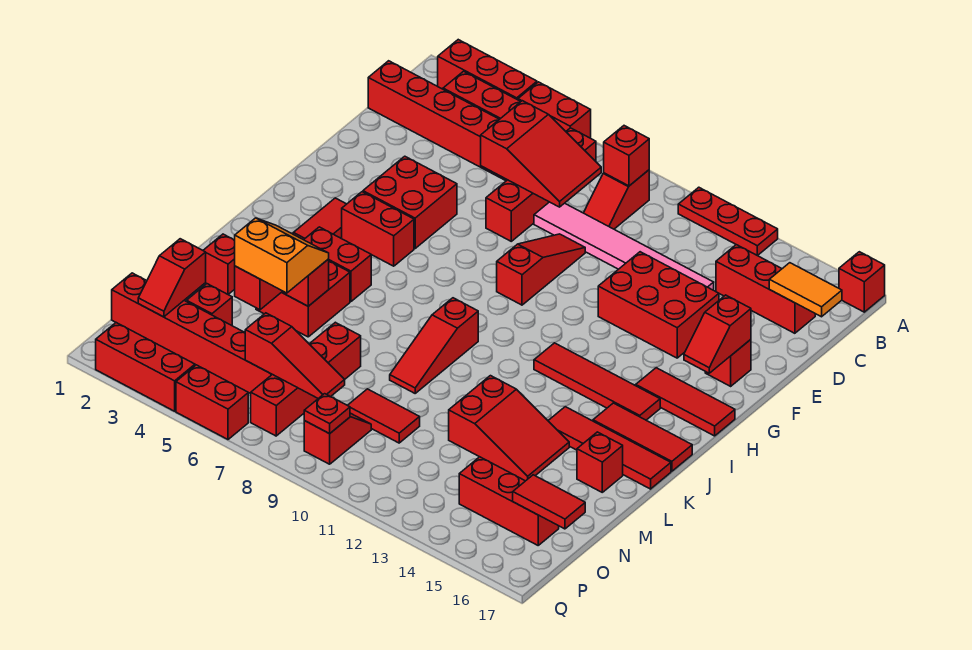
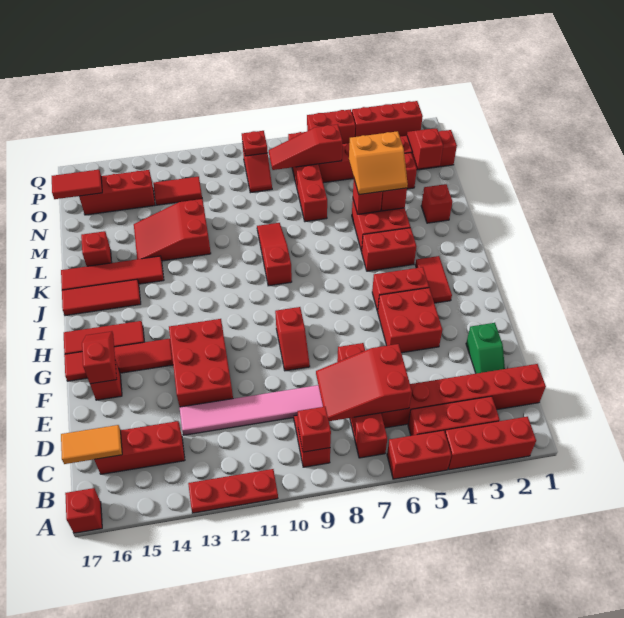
none -> green slope D2:E2 level 1 top E
red slope E9:G9 level 1 top G -> red slope F9:G9 level 1 top G
red brick E12:F14 level 1 -> red brick E12:G13 level 1
red tile I12:I15 level 1 -> red tile G14:G17 level 1
red tile N9:N10 level 1 -> red tile O12:O13 level 1

